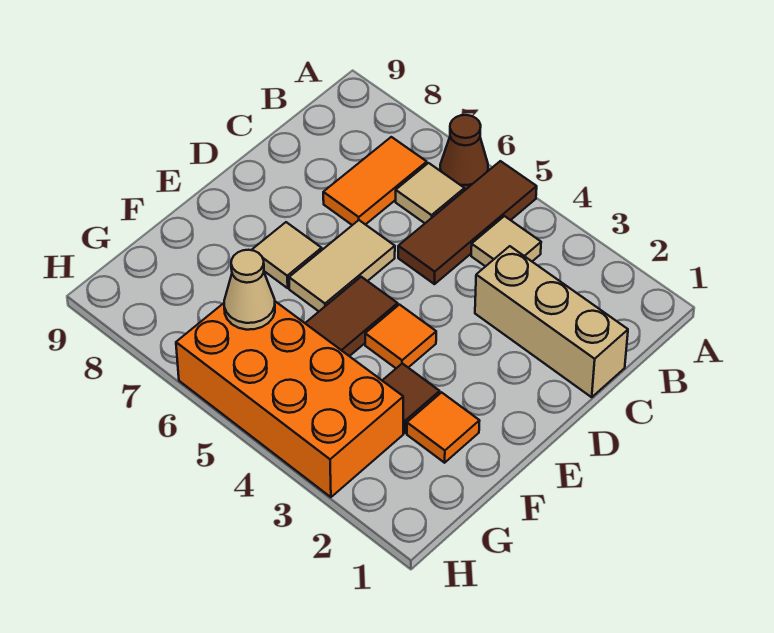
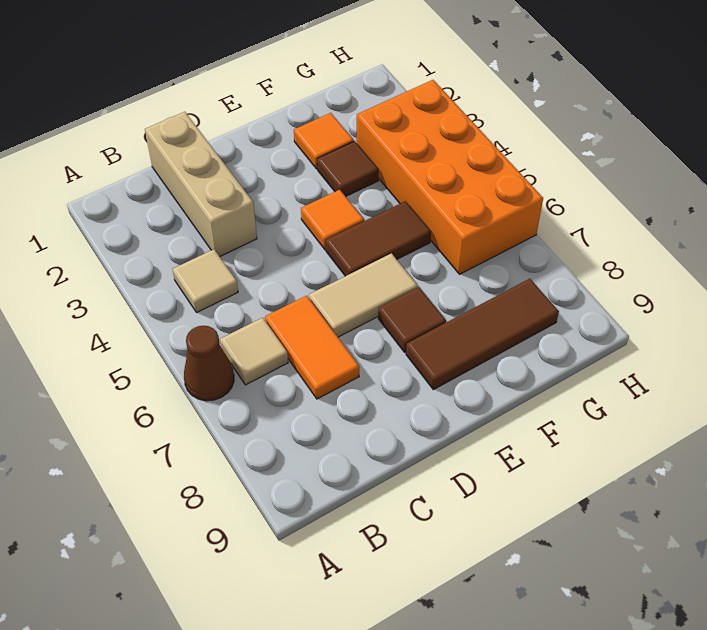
brown tile A5:C5 level 1 -> brown tile E8:G8 level 1
orange tile B7:C7 level 1 -> orange tile C6:C7 level 1
tan tile E7 level 1 -> brown tile E7 level 1
tan cone G6 level 2 -> none

